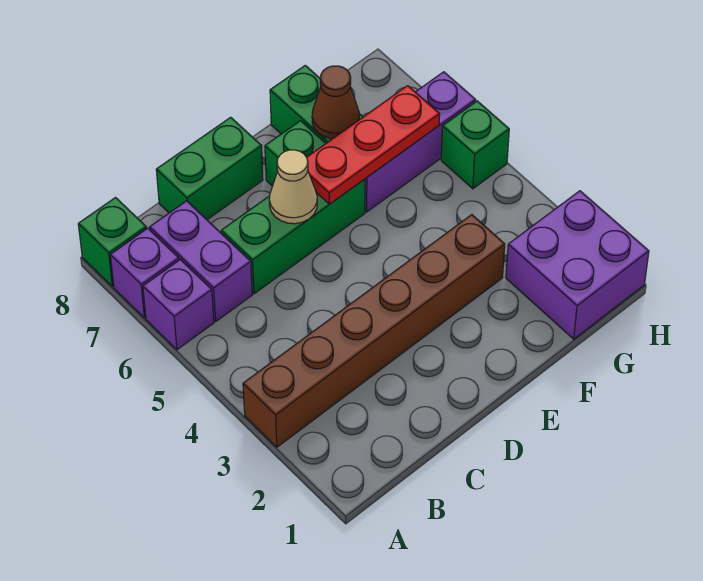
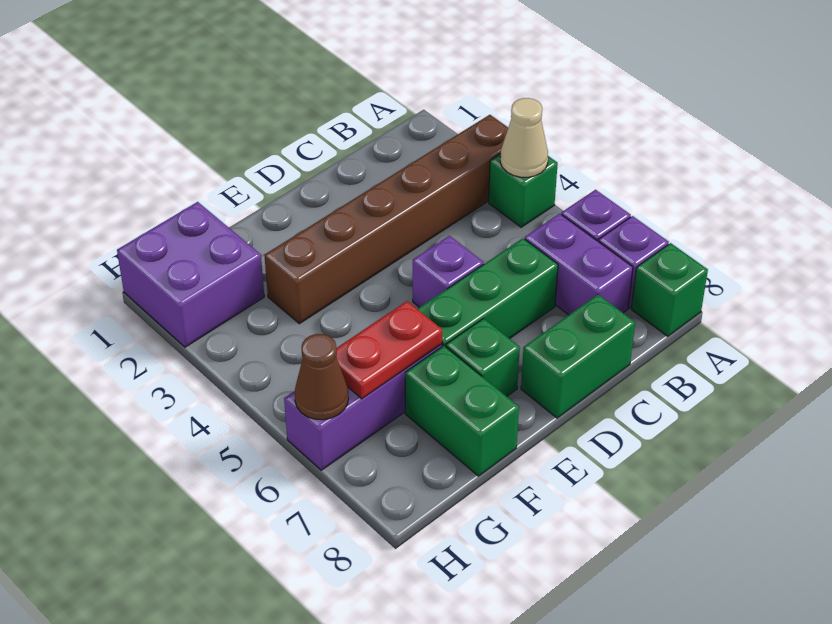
none -> purple brick D5 level 1
tan cone D6 level 2 -> tan cone A4 level 2
red plate E6:G6 level 2 -> red plate F6:G6 level 2
brown cone F7 level 2 -> brown cone H6 level 2
green brick H5 level 1 -> green brick A4 level 1

